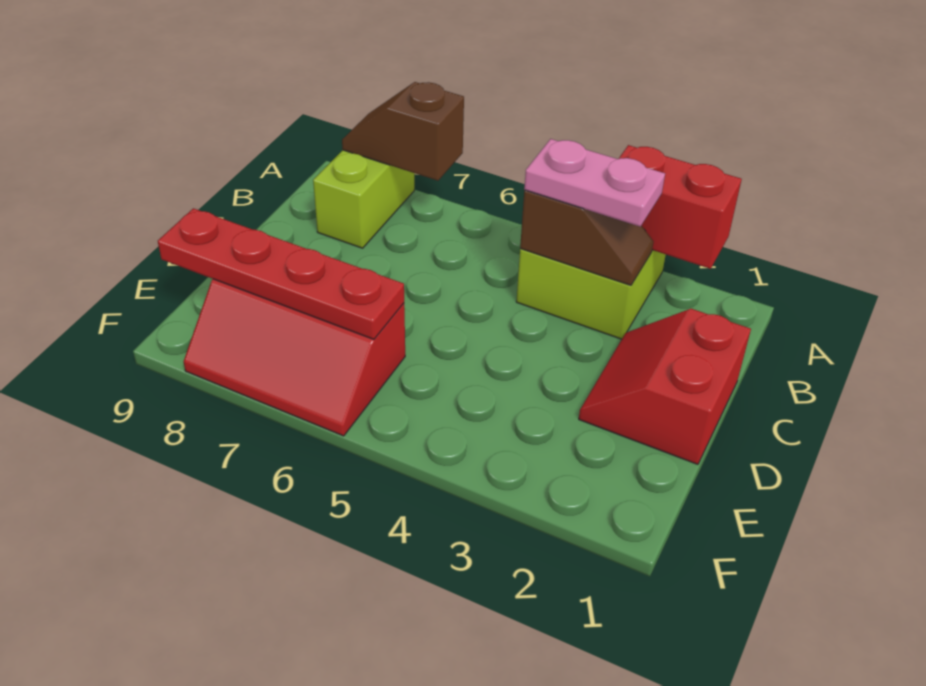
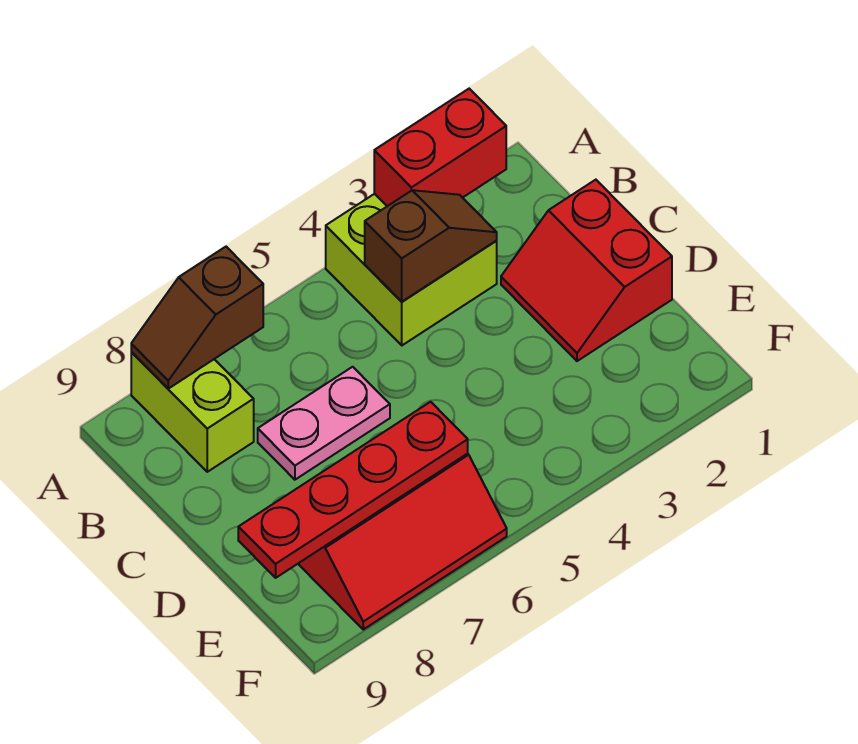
pink plate B3:B4 level 3 -> pink plate C6:C7 level 1

